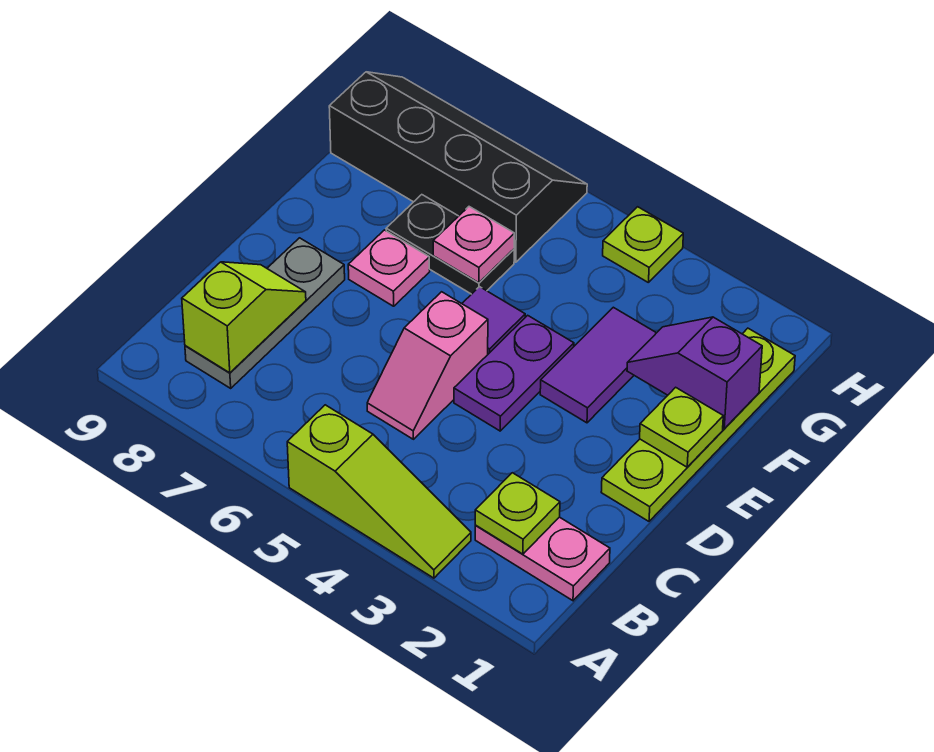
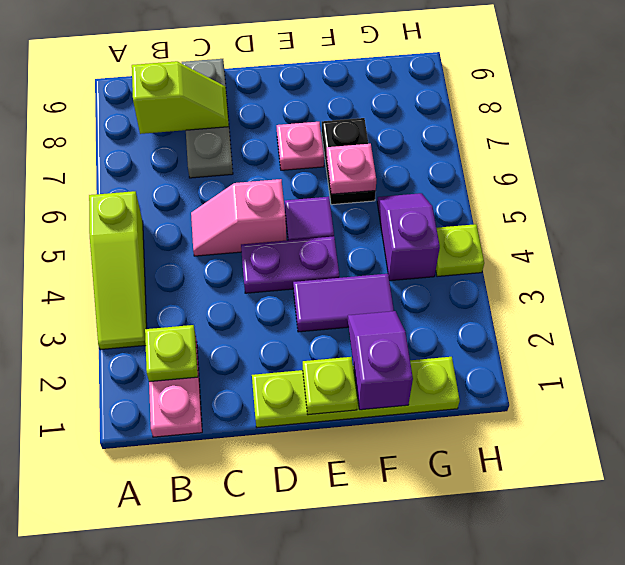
grey plate B8:D8 level 1 -> grey plate C7:C9 level 1
none -> purple slope G4:G5 level 1 top 4
black slope G6:H9 level 1 top G -> none

